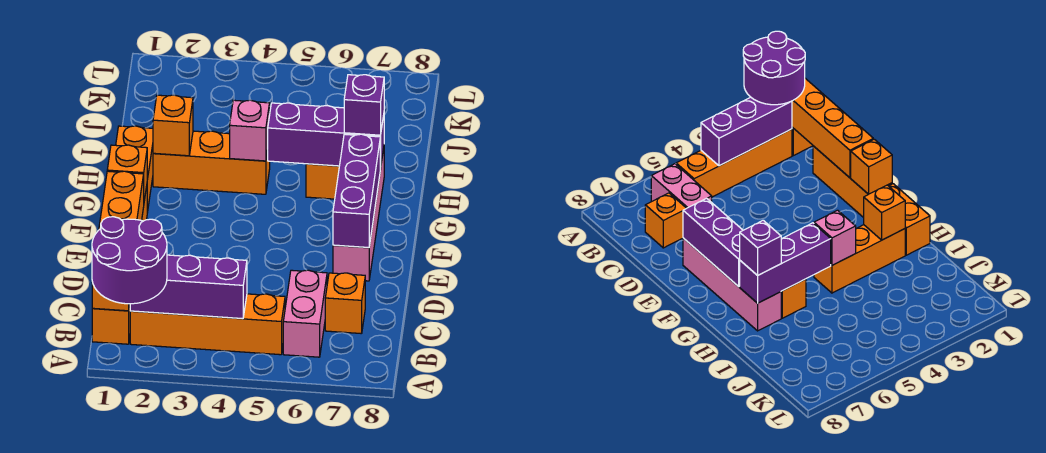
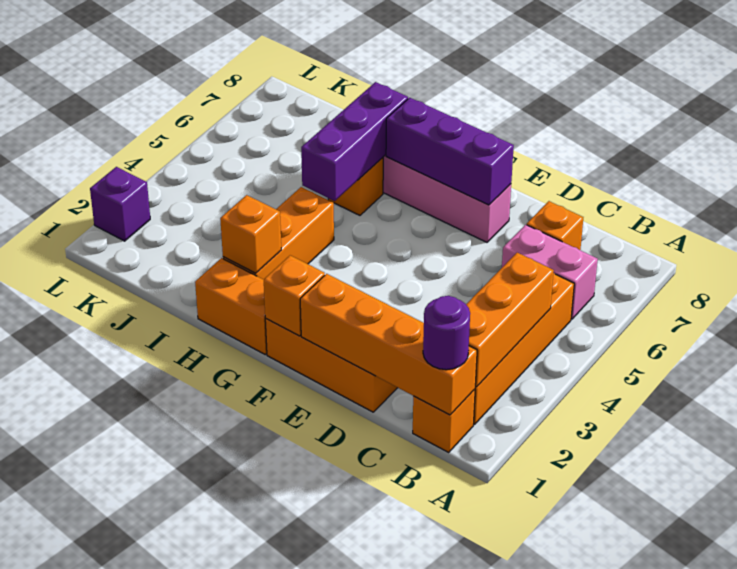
purple round brick A1:B2 level 3 -> purple round brick B1 level 3
purple brick B2:B4 level 2 -> orange brick B2:B4 level 2
pink brick H4 level 2 -> none
purple brick H7 level 3 -> purple brick L2 level 1

